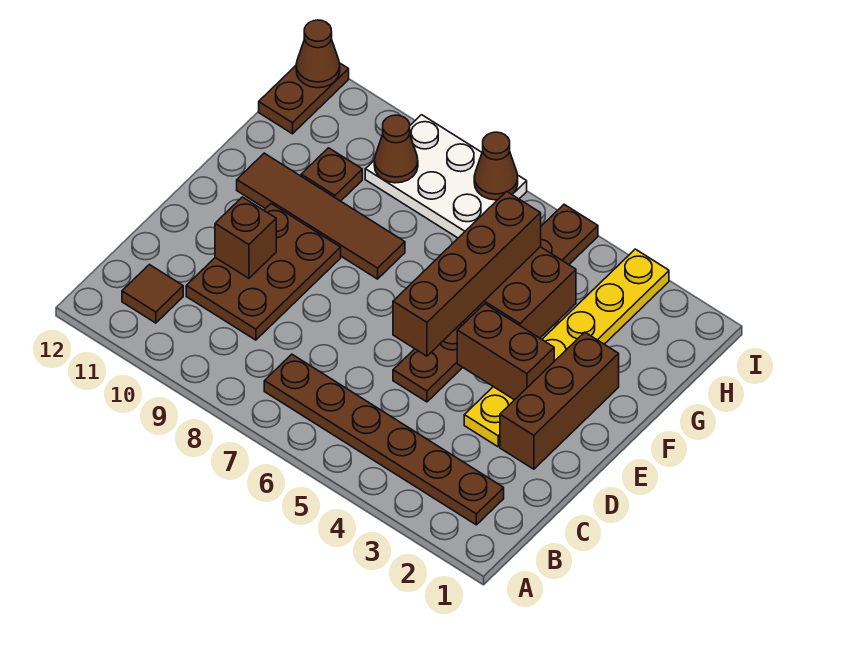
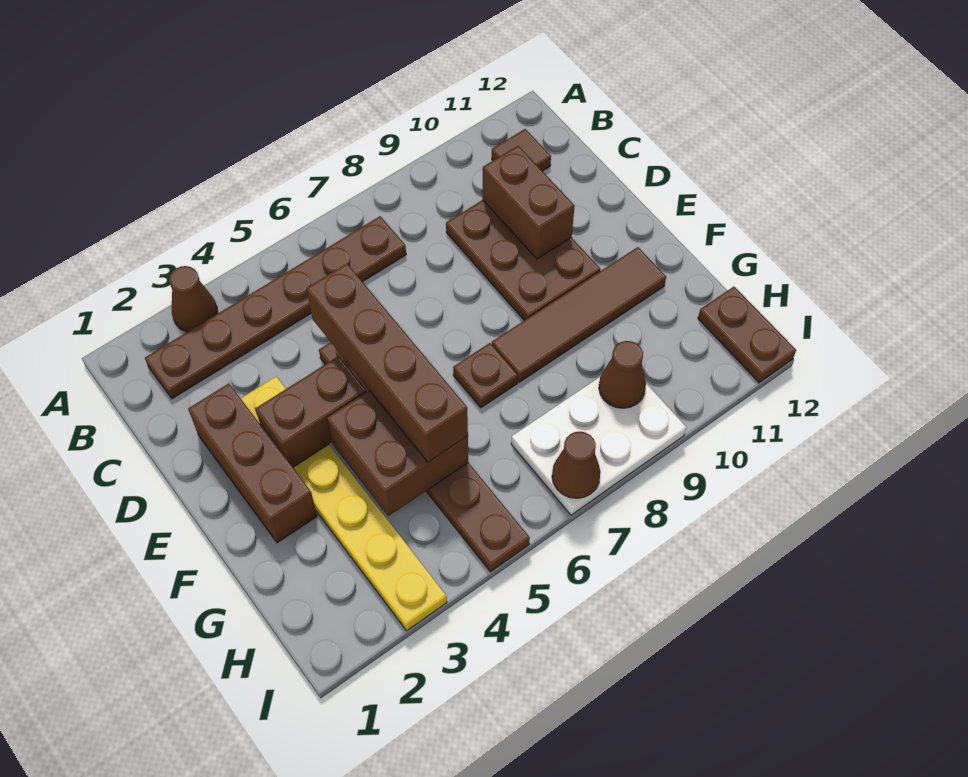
brown brick D10 level 2 -> brown brick C10:D10 level 2
brown plate G10 level 1 -> brown plate F7 level 1
brown cone I12 level 2 -> brown cone A3 level 1

